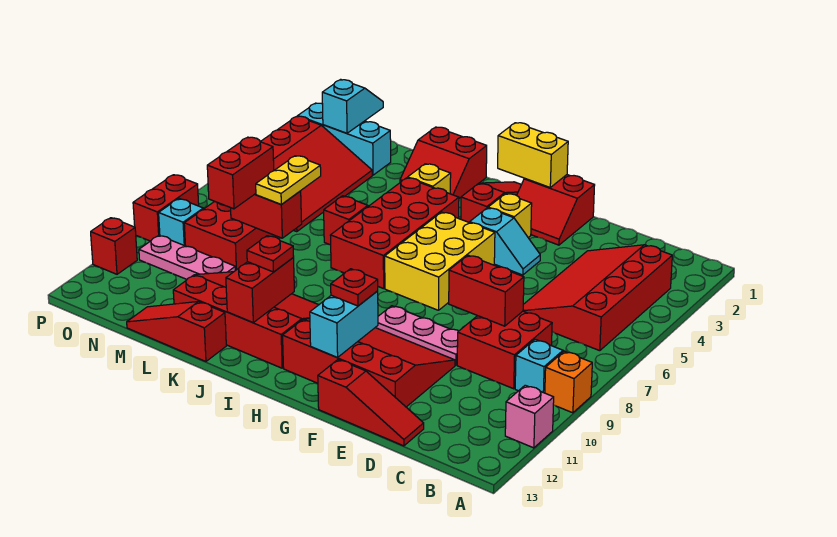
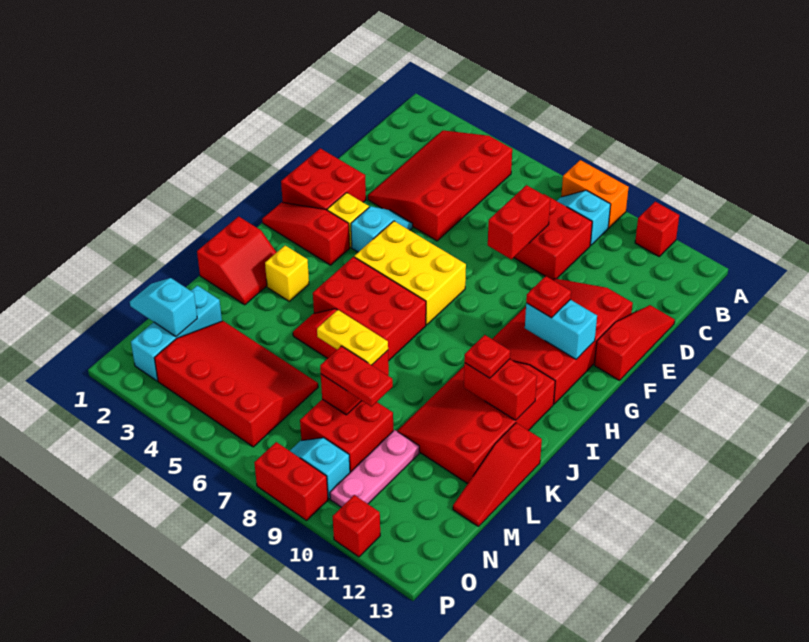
orange brick A9 level 1 -> orange brick A8:A9 level 1
pink brick A11 level 1 -> red brick A11 level 1
red slope B3:D6 level 1 top B -> red slope B3:E5 level 1 top 5
pink plate E9:G9 level 1 -> none
red slope F1:G2 level 1 top 1 -> red brick F1:G2 level 1
yellow brick G1:H1 level 2 -> none
red brick I4:J7 level 1 -> red brick I5:J7 level 1
red brick M8:M9 level 3 -> red plate M8:M9 level 3

